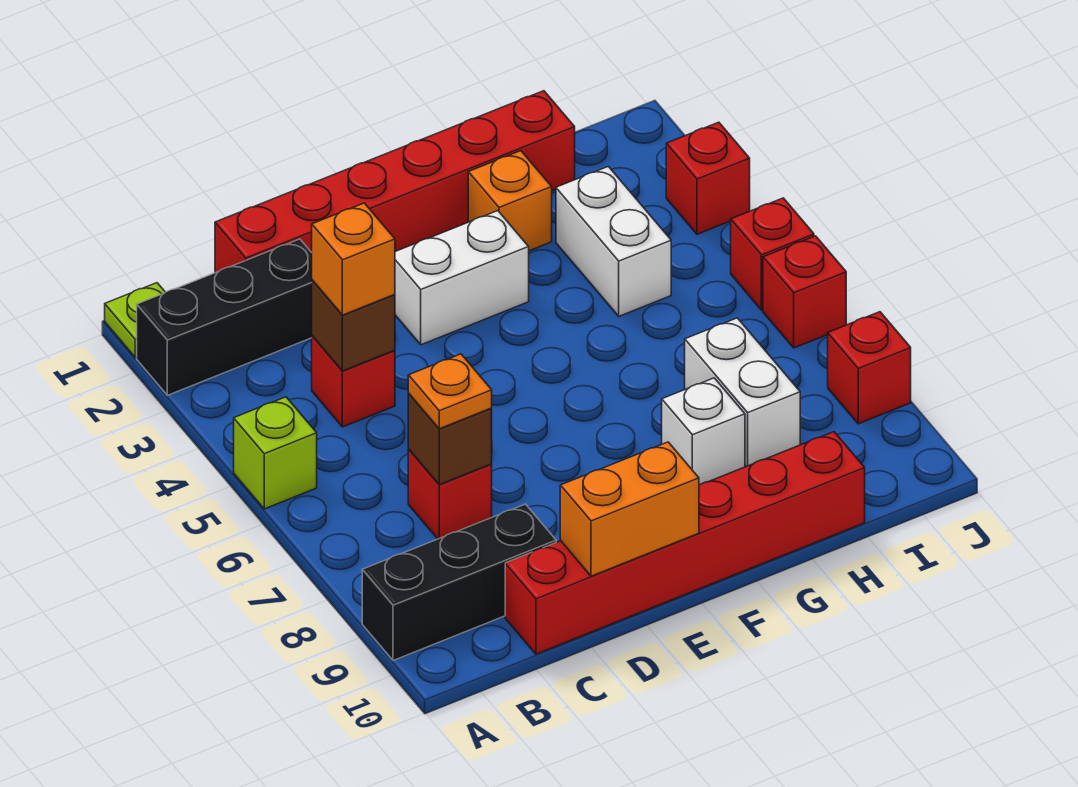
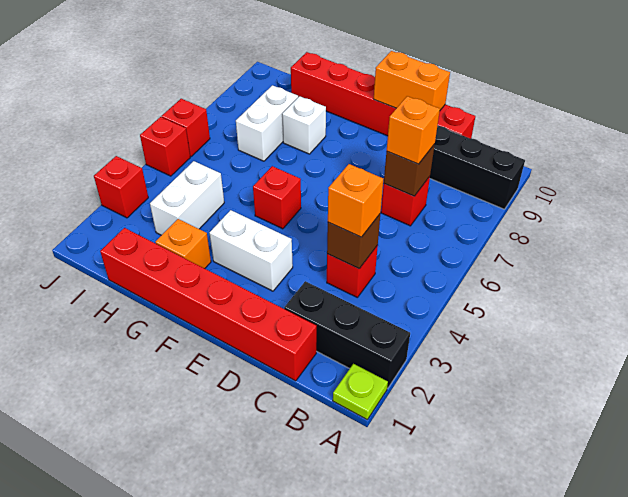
lime brick A5 level 1 -> none
orange plate C7 level 3 -> orange brick C7 level 3
red brick J8 level 1 -> red brick F5 level 1

